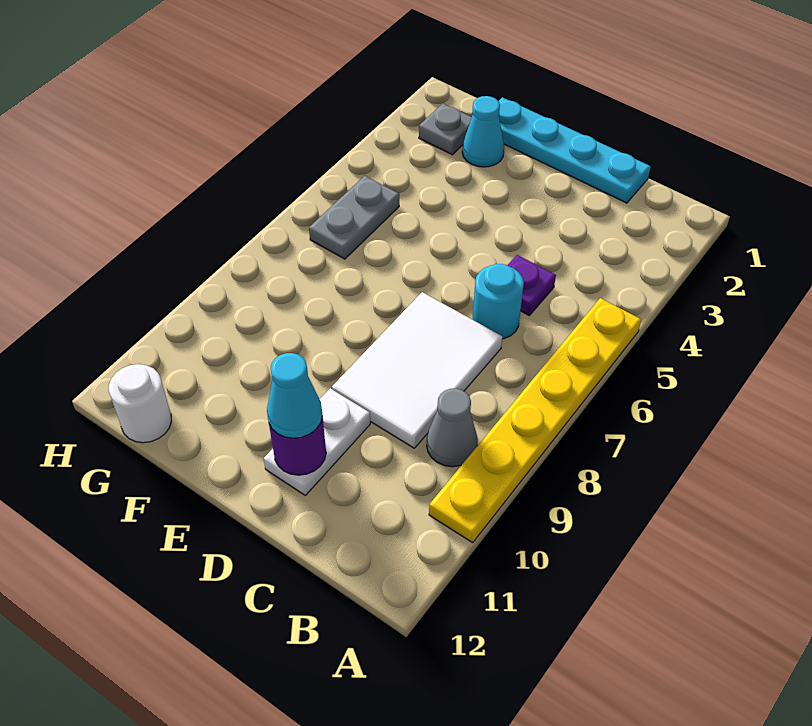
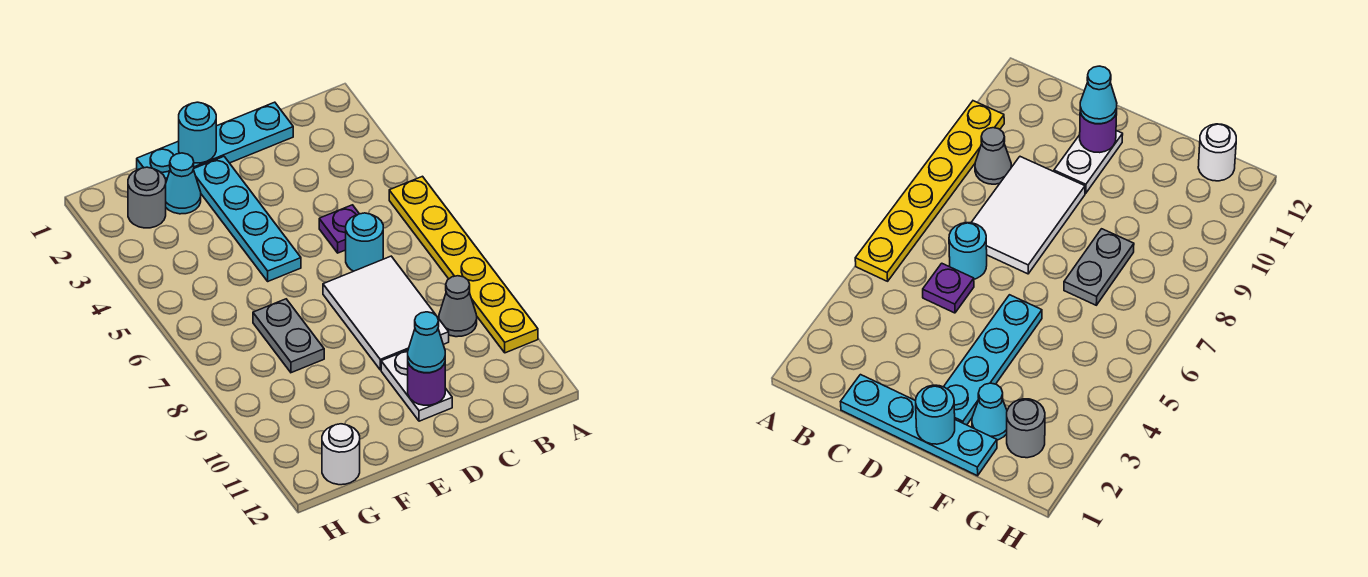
none -> cyan round brick E1 level 2
none -> cyan plate E2:E5 level 1
grey plate G2 level 1 -> grey round brick G2 level 1
grey plate G5:G6 level 1 -> grey plate F7:F8 level 1

